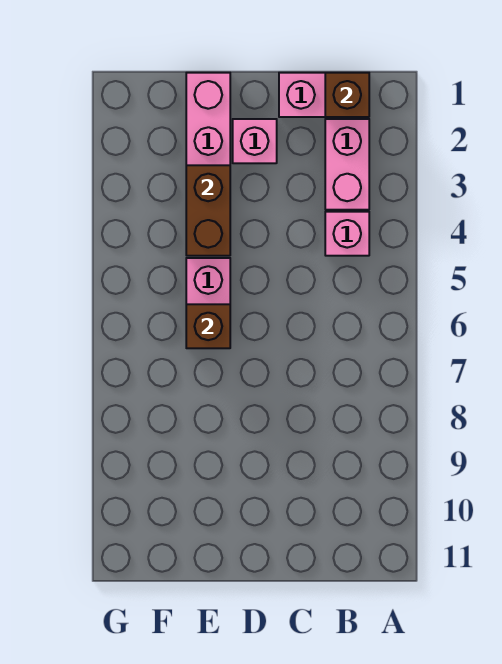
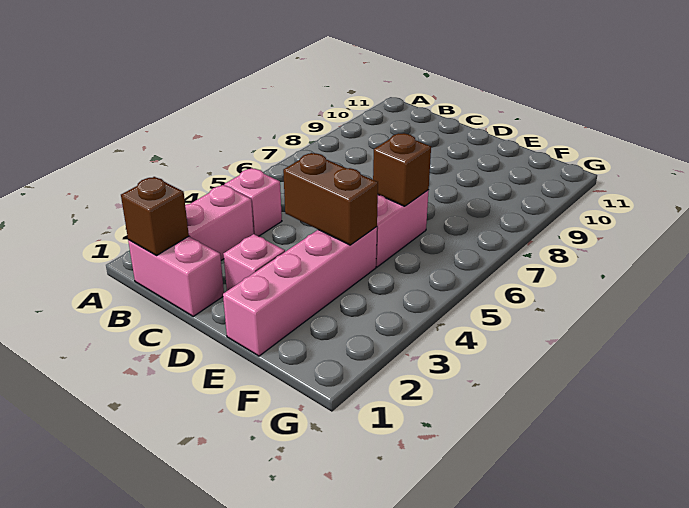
brown brick E3:E4 level 2 -> brown brick D4:E4 level 2

